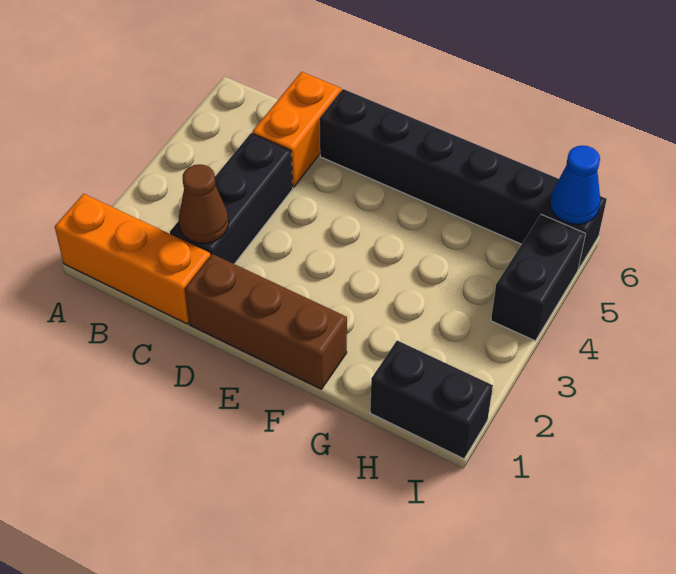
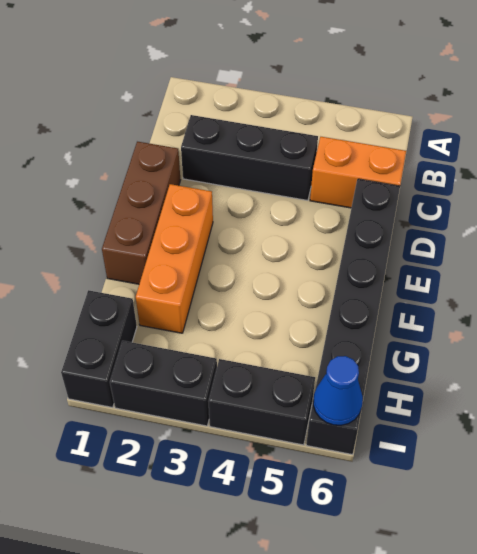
orange brick A1:C1 level 1 -> orange brick E2:G2 level 1
brown cone C2 level 2 -> none
none -> black brick I2:I3 level 1

